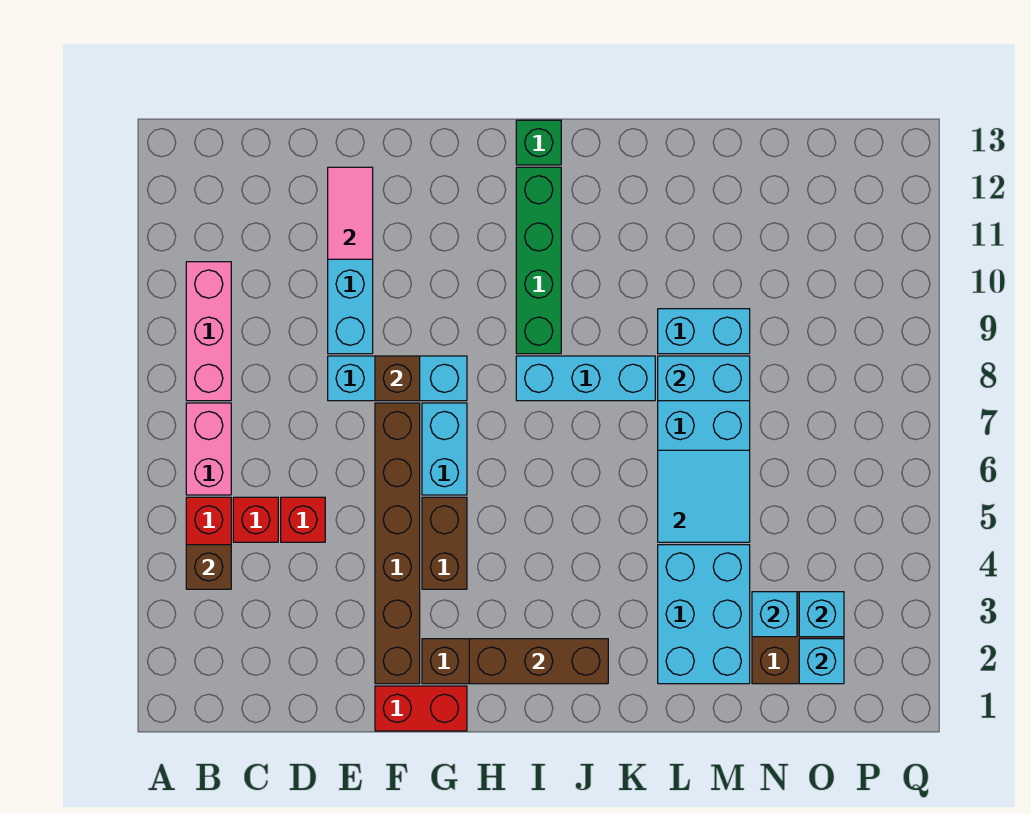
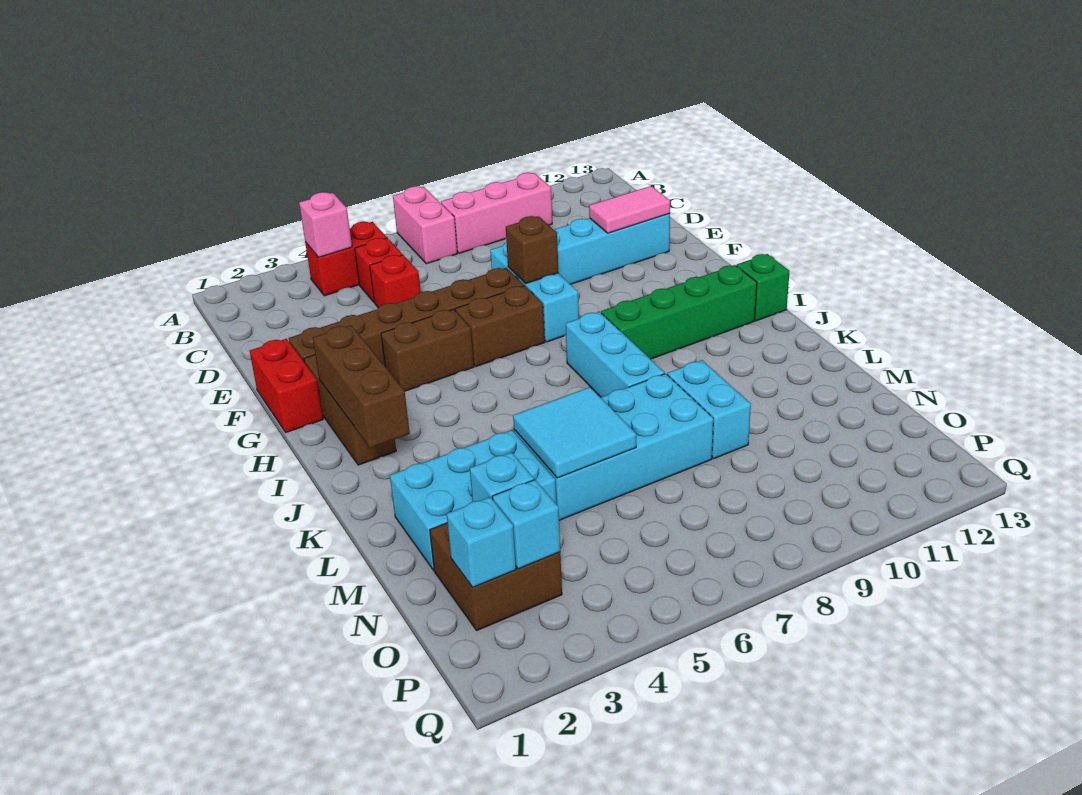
brown brick B4 level 2 -> pink brick B4 level 2
pink brick B6:B7 level 1 -> pink brick A7:B7 level 1
cyan brick G6:G7 level 1 -> brown brick G6:G7 level 1
cyan brick L8:M8 level 2 -> none

